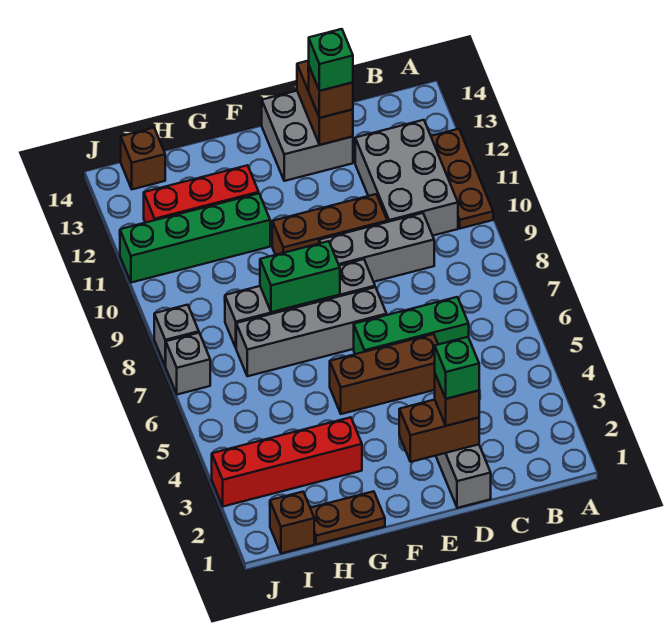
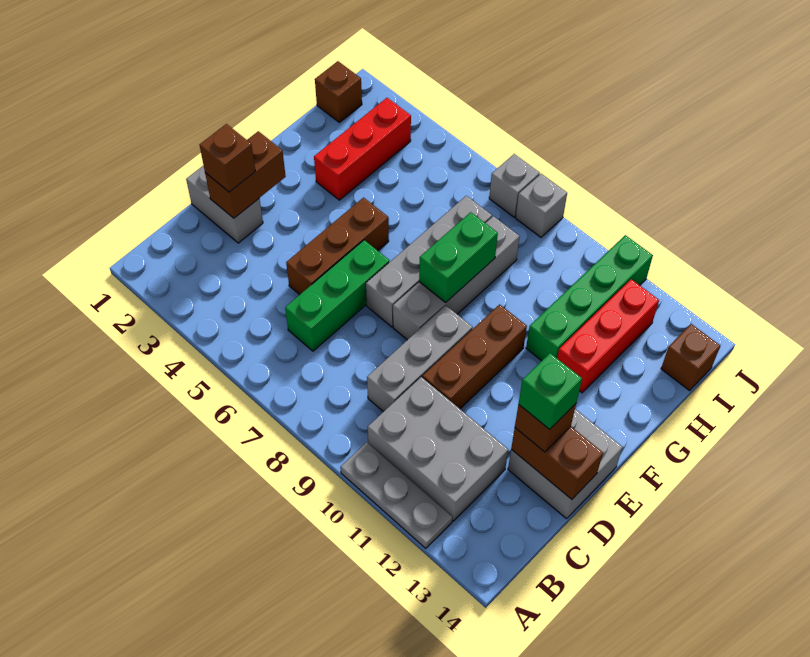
brown plate A10:A12 level 1 -> grey plate A10:A12 level 1
green brick D2 level 4 -> none
brown plate G1:H1 level 1 -> none
red brick G3:J3 level 1 -> red brick G3:I3 level 1

